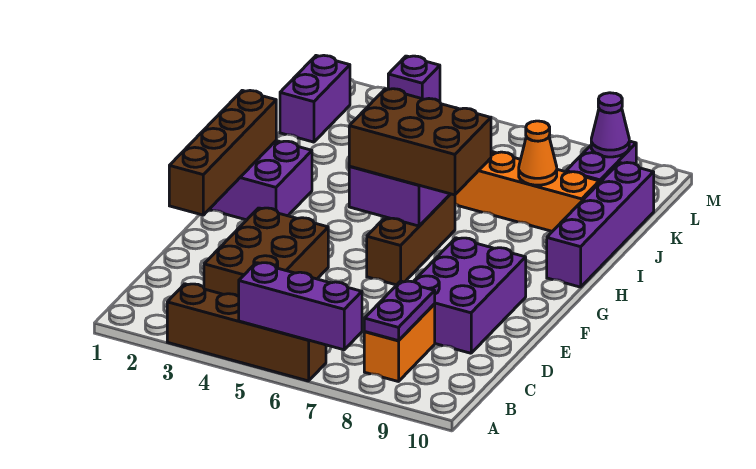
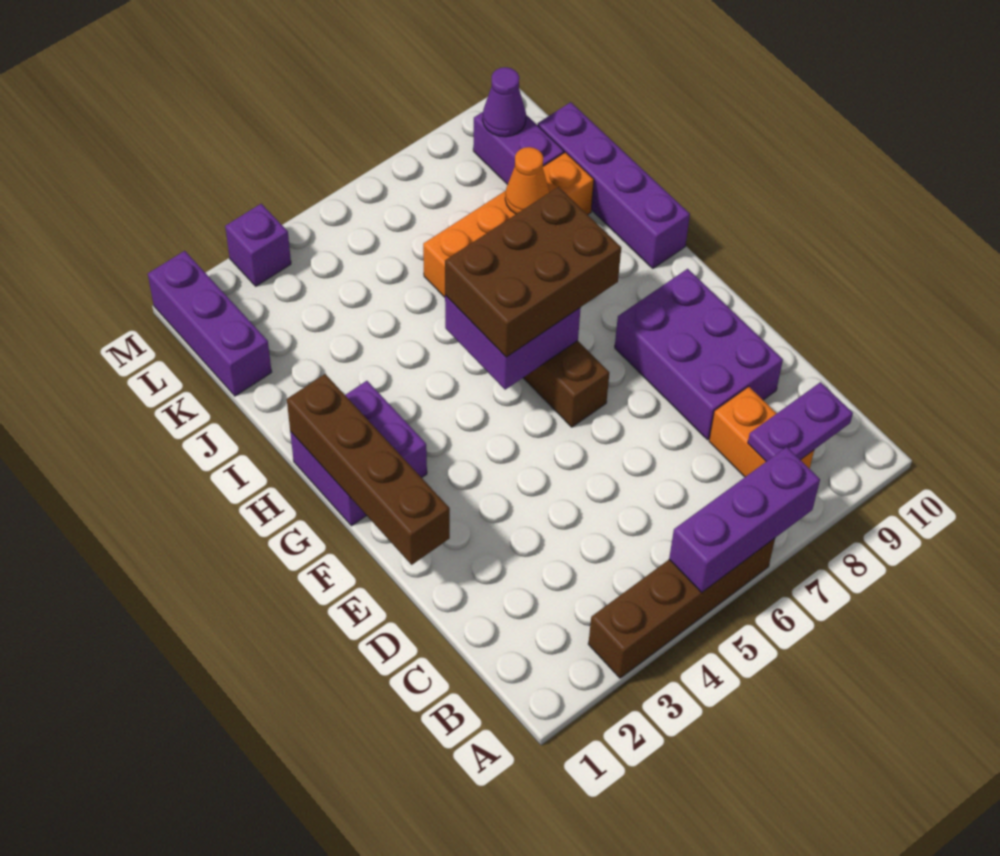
purple plate B8:C8 level 2 -> purple plate B8:B9 level 2
brown brick C3:E4 level 1 -> none
purple brick K1:L1 level 1 -> purple brick K1:M1 level 1

